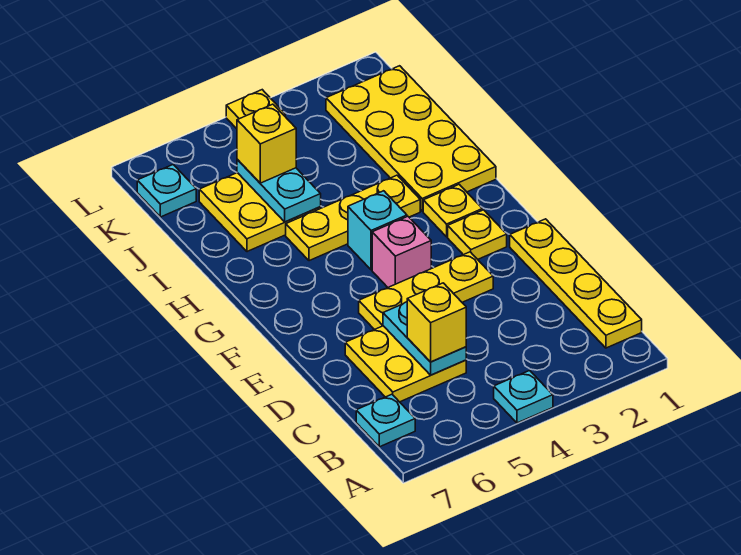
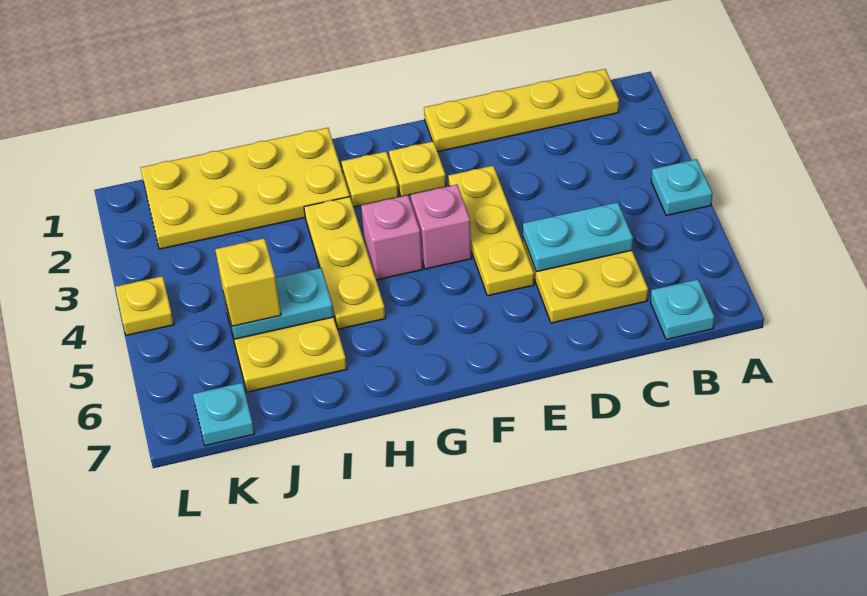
yellow brick C5 level 3 -> none
cyan brick G4 level 1 -> pink brick G4 level 1

